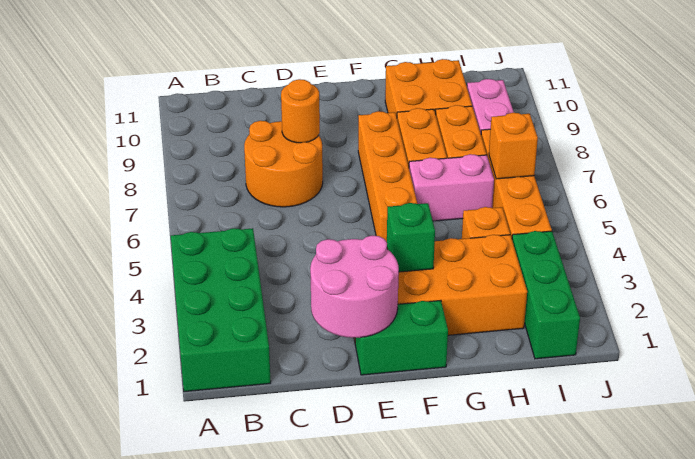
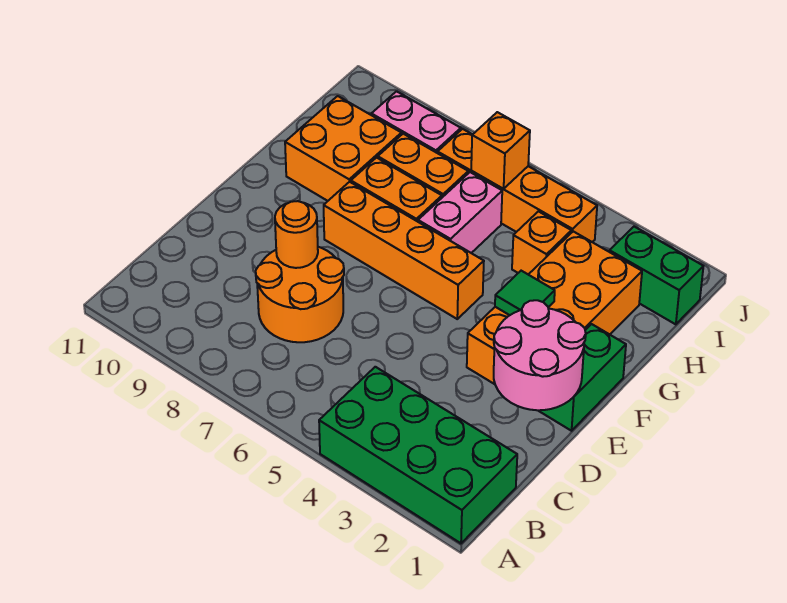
green brick F3 level 2 -> green tile F3 level 2
green brick I1:I3 level 1 -> green brick I1:I2 level 1

